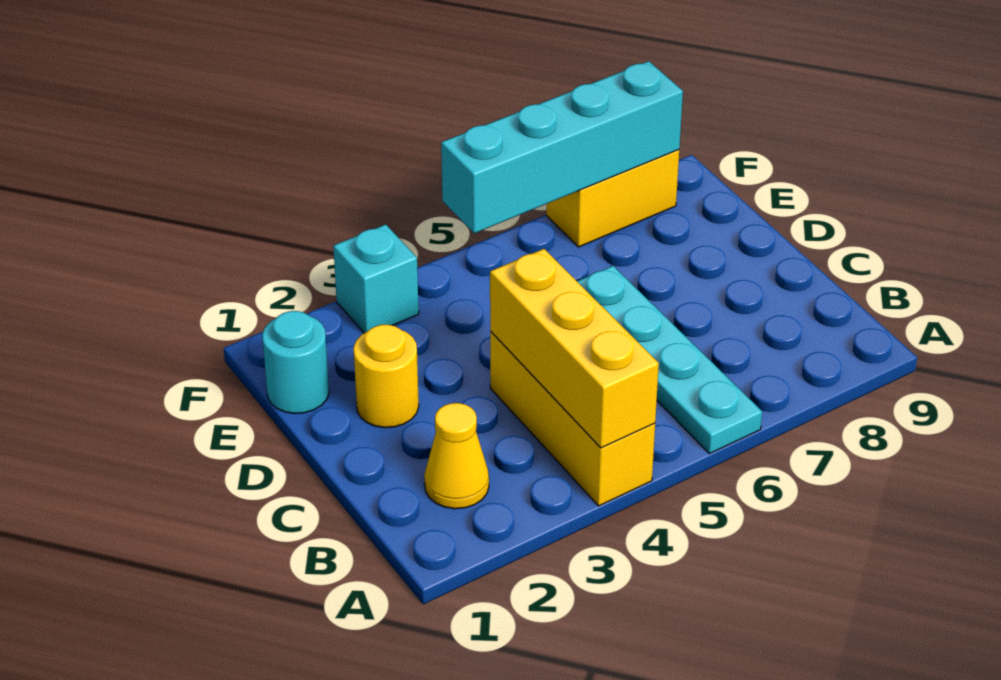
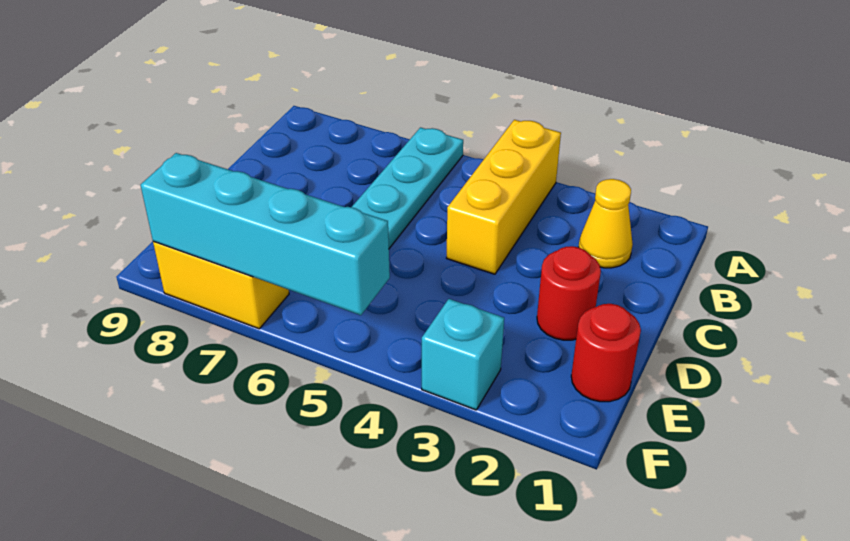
yellow brick A4:C4 level 2 -> none
yellow round brick D2 level 1 -> red round brick D2 level 1
cyan round brick E1 level 1 -> red round brick E1 level 1

